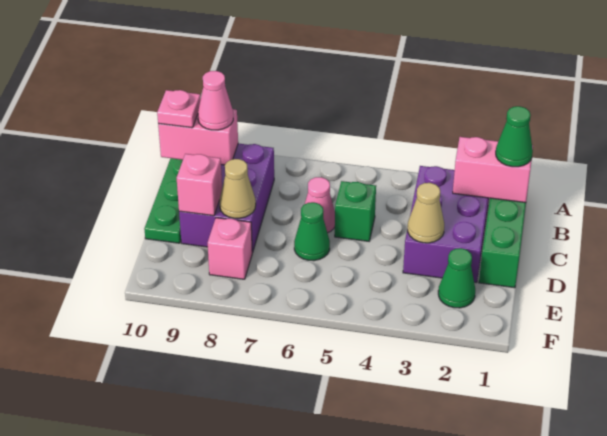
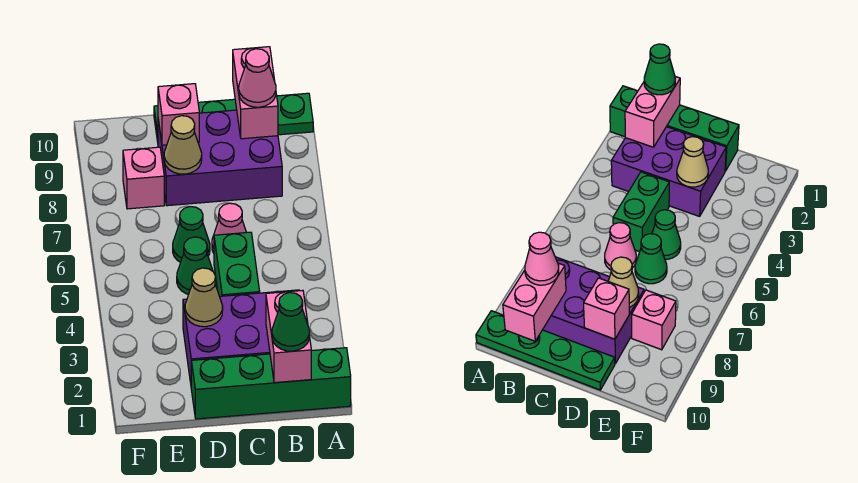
pink plate B10 level 3 -> none
green brick C5 level 1 -> green brick C4:C5 level 1
green cone E2 level 1 -> green cone D5 level 1

